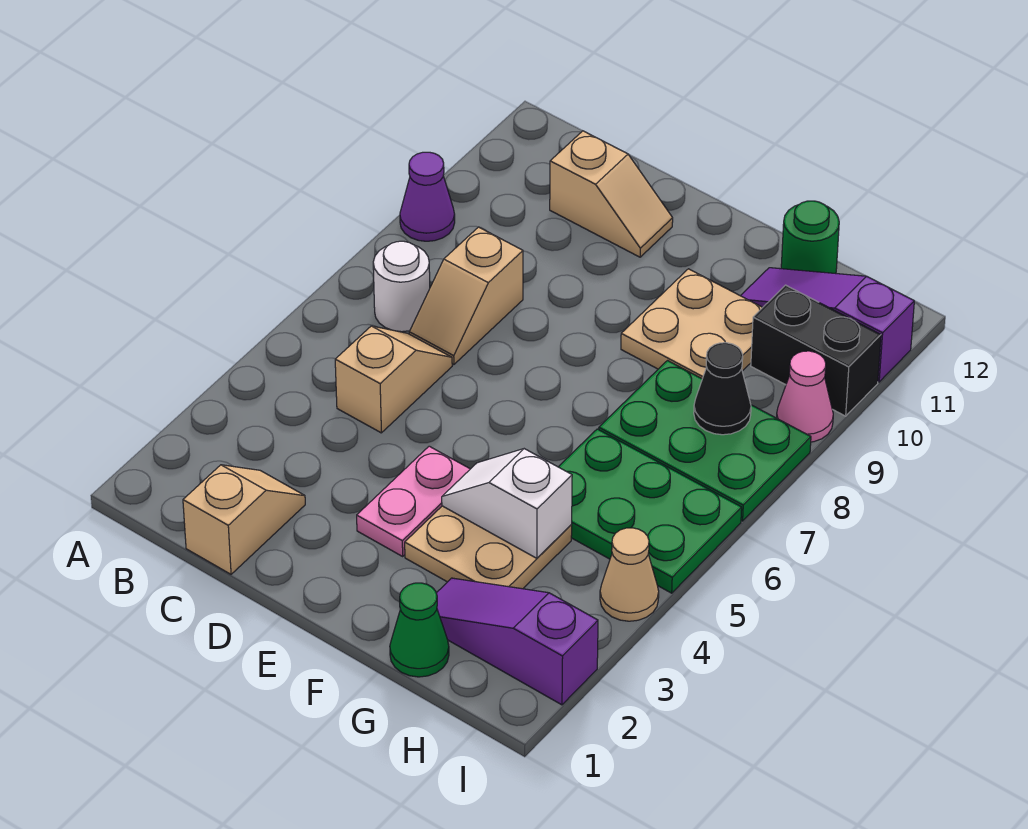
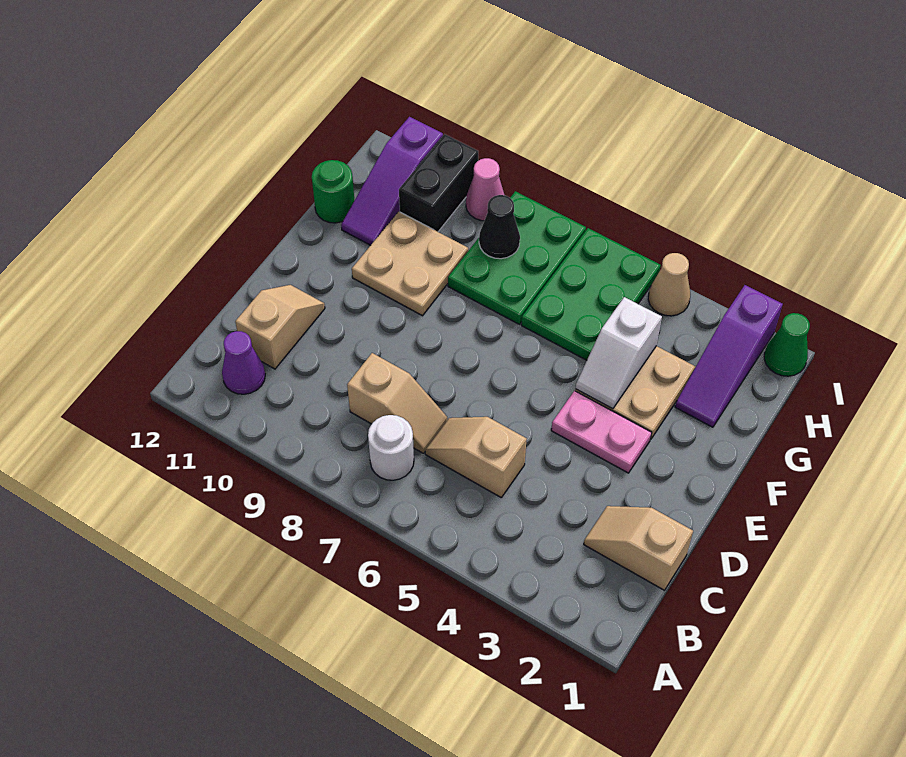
purple cone A9 level 1 -> purple cone B11 level 1
green cone G1 level 1 -> green cone I1 level 1

